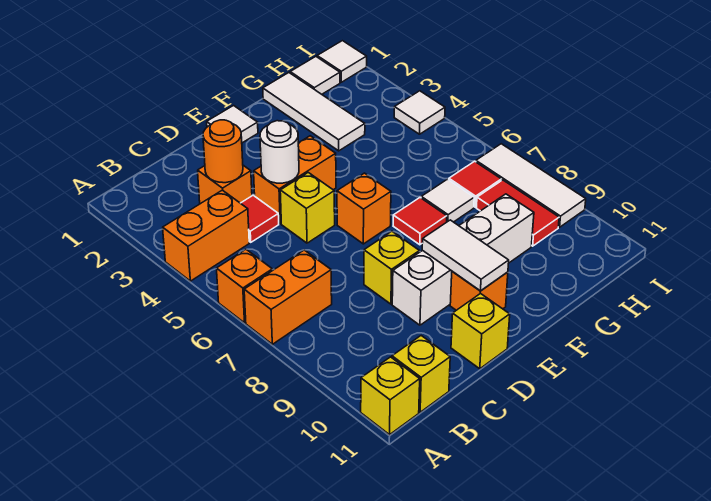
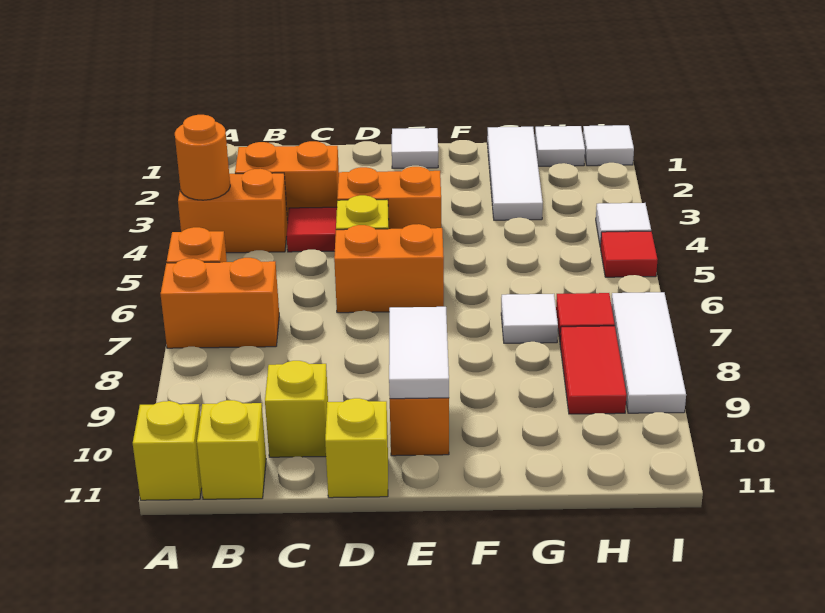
orange brick C3 level 1 -> orange brick B3:C3 level 1
orange round brick C3 level 2 -> orange round brick A4 level 2
white round brick D4 level 2 -> none
yellow brick D8 level 1 -> yellow brick C10 level 1
white brick D9:G9 level 1 -> none
orange brick E6 level 1 -> orange brick D6:E6 level 1
red tile F7 level 1 -> red tile I5 level 1

